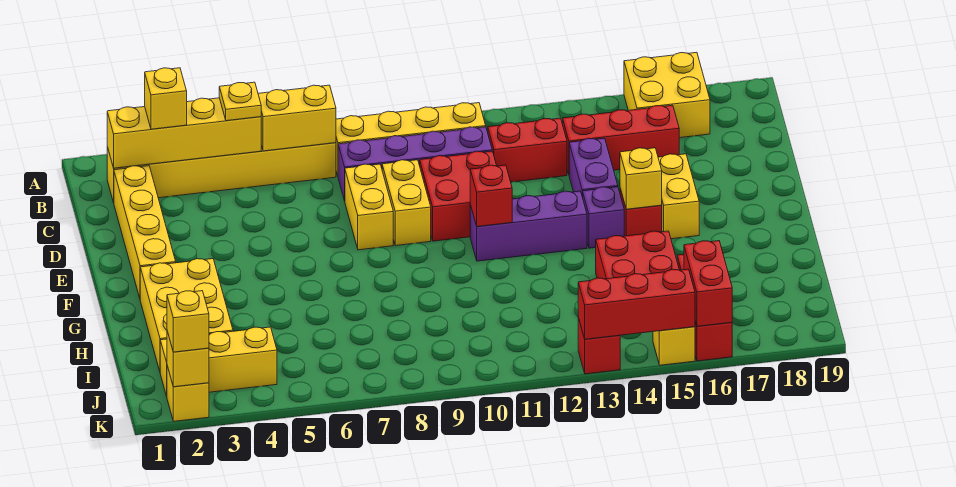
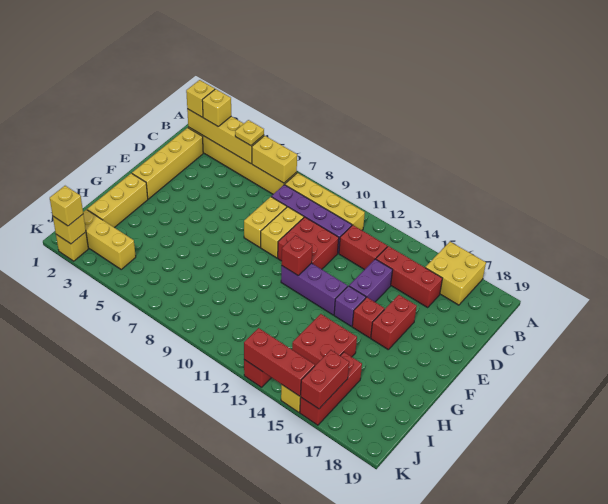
yellow brick E16:F16 level 1 -> red brick E16:F16 level 1
yellow brick F15 level 2 -> yellow brick B2 level 3
yellow brick G2:I3 level 1 -> yellow brick G2:I2 level 1

